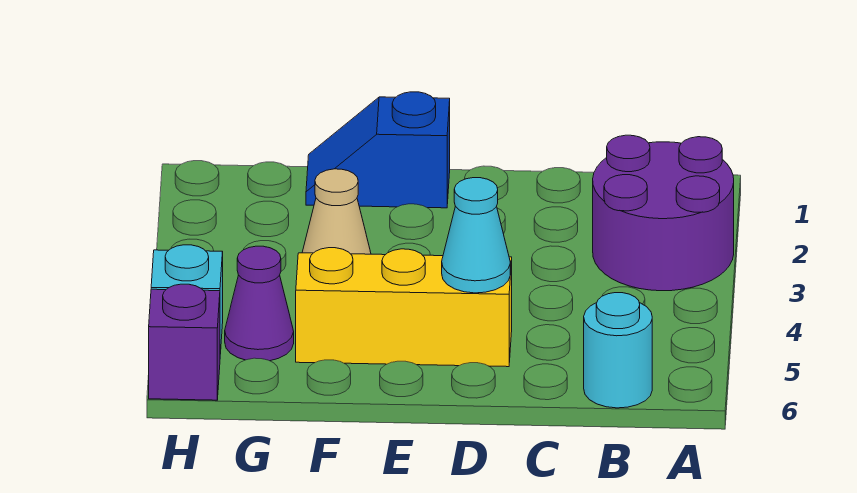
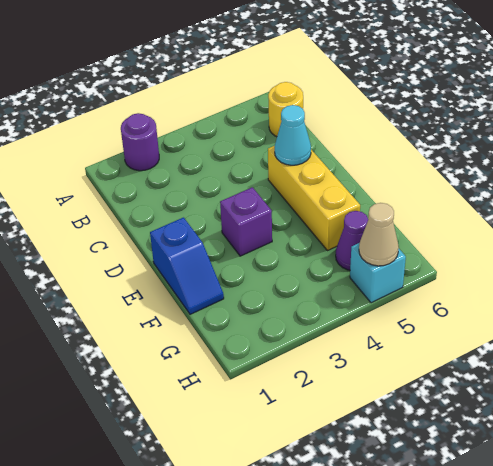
purple round brick A2:B3 level 1 -> purple round brick A2 level 1
cyan round brick B6 level 1 -> yellow round brick B6 level 1
tan cone F3 level 1 -> tan cone H5 level 2
purple brick H6 level 1 -> purple brick E3 level 1

